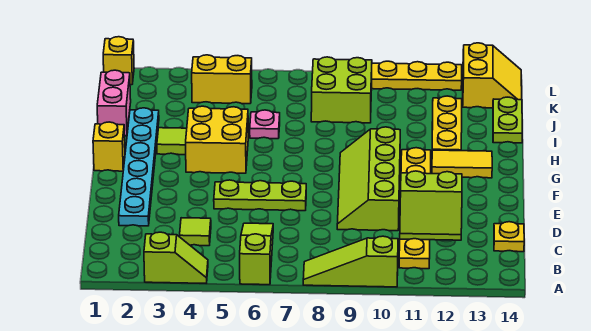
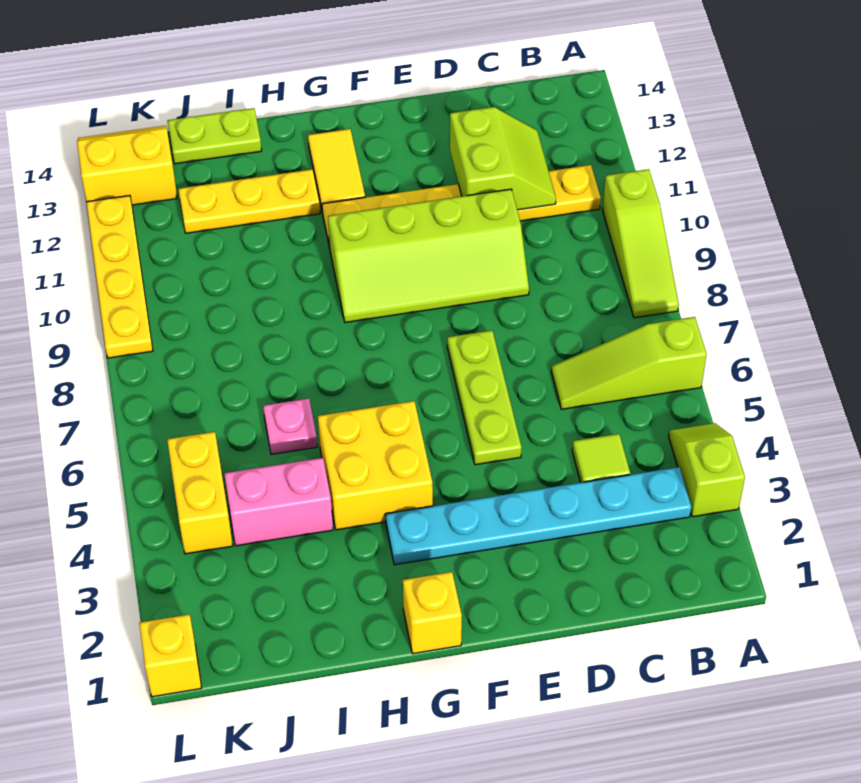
yellow plate C14 level 1 -> none
cyan plate D2:I2 level 1 -> cyan plate B3:G3 level 1
lime tile H3 level 1 -> none
pink brick I1:J1 level 1 -> pink brick I4:J4 level 1
lime brick J8:K9 level 1 -> none

